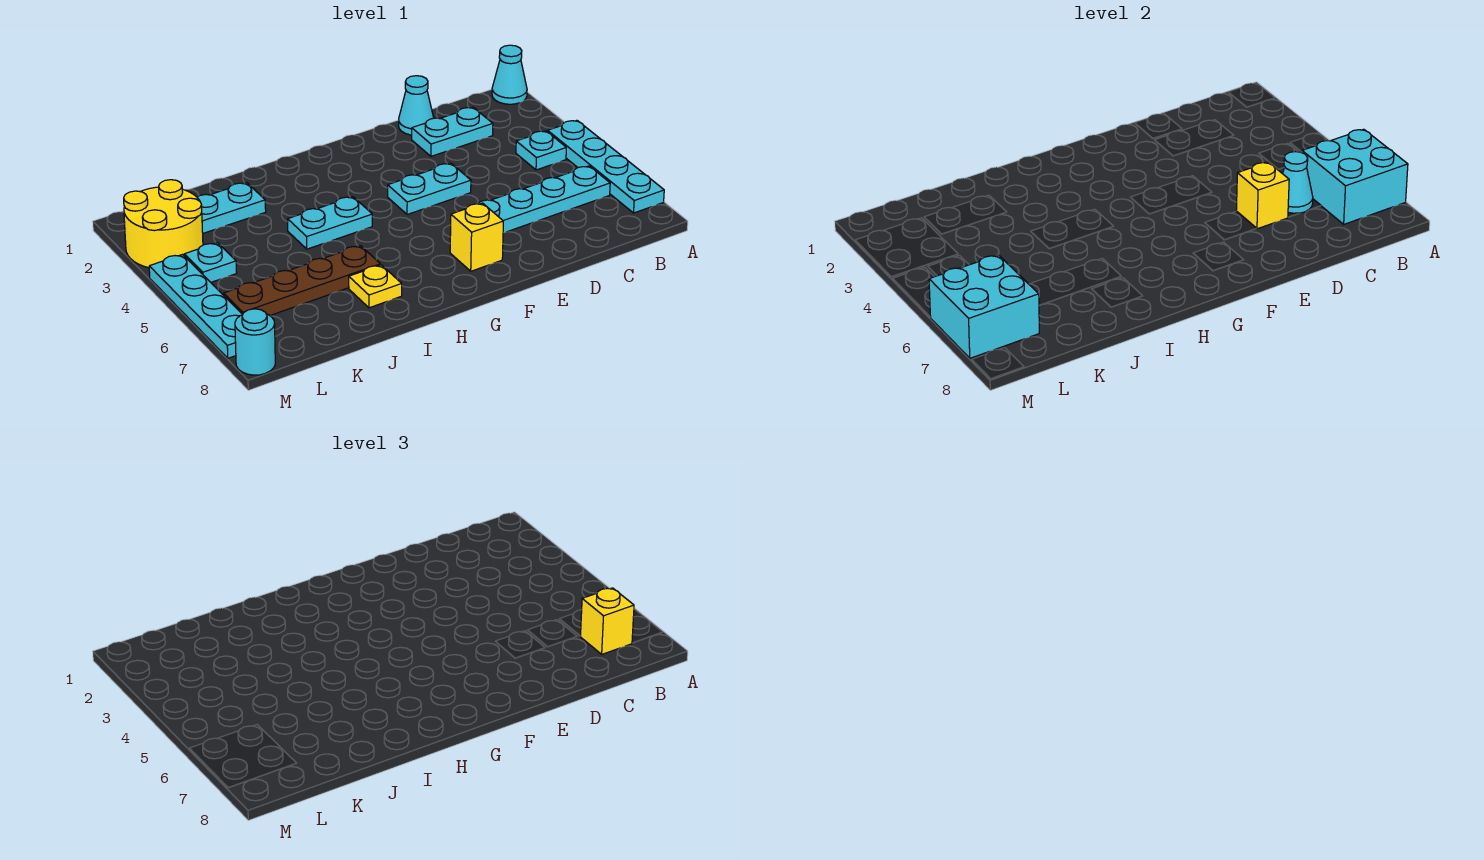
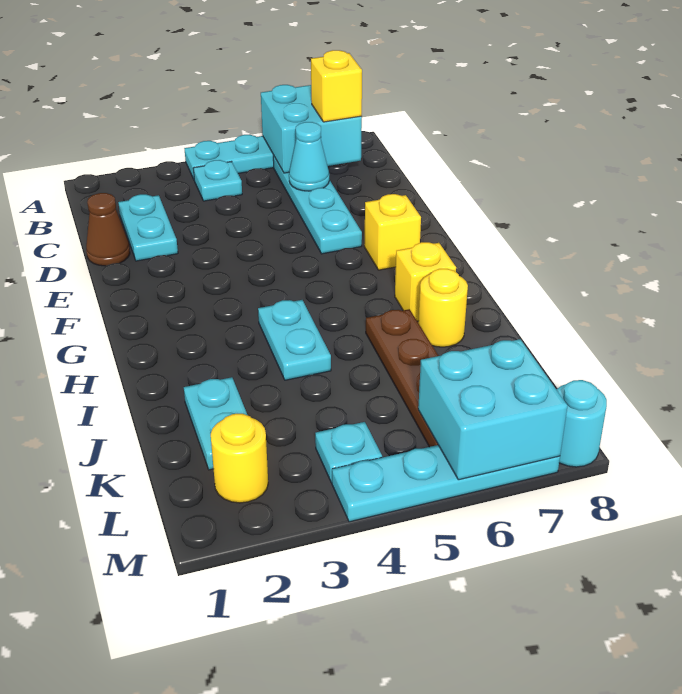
cyan cone A1 level 1 -> none
cyan cone D1 level 1 -> brown cone D1 level 1
yellow brick D6 level 2 -> yellow brick H7 level 1
cyan plate E4:F4 level 1 -> none
yellow plate I7 level 1 -> yellow round brick I7 level 1
yellow round brick L2:M3 level 1 -> yellow round brick L2 level 1

